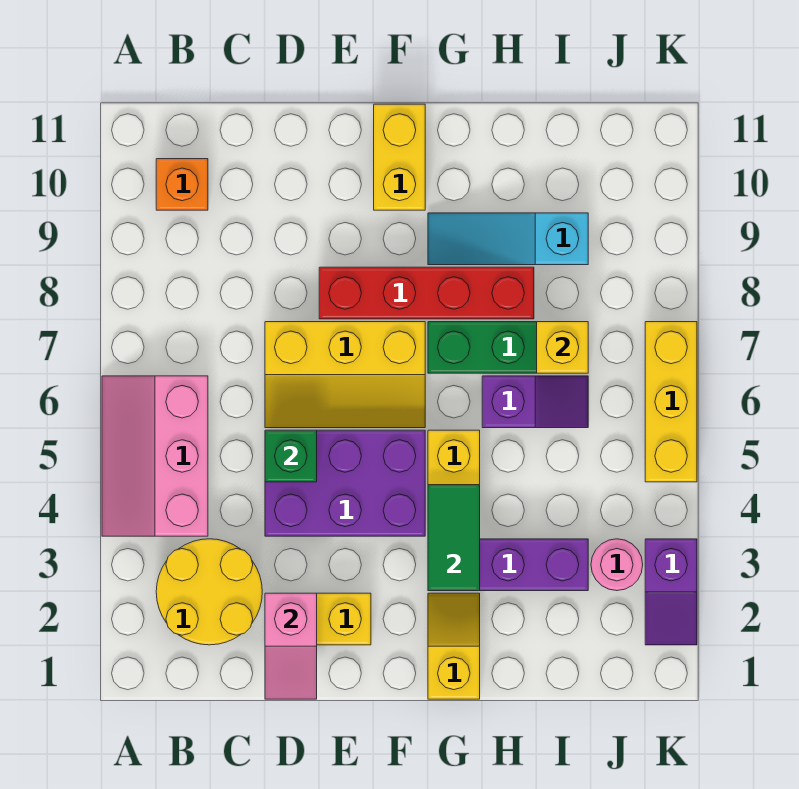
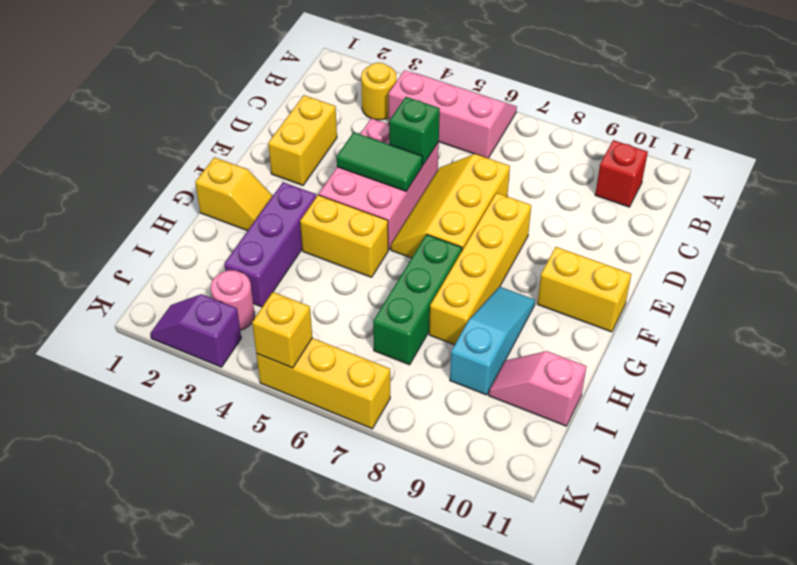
yellow round brick B2:C3 level 1 -> yellow round brick B3 level 1
orange brick B10 level 1 -> red brick B10 level 1
pink slope D1:D2 level 2 top 2 -> pink slope I10:I11 level 1 top 11
purple brick D4:F5 level 1 -> pink brick D4:F5 level 1
red brick E8:H8 level 1 -> yellow brick E8:H8 level 1
green tile G3:G4 level 2 -> green tile E4:E5 level 2
purple slope H6:I6 level 1 top H -> none
yellow brick I7 level 2 -> yellow brick K5 level 2

